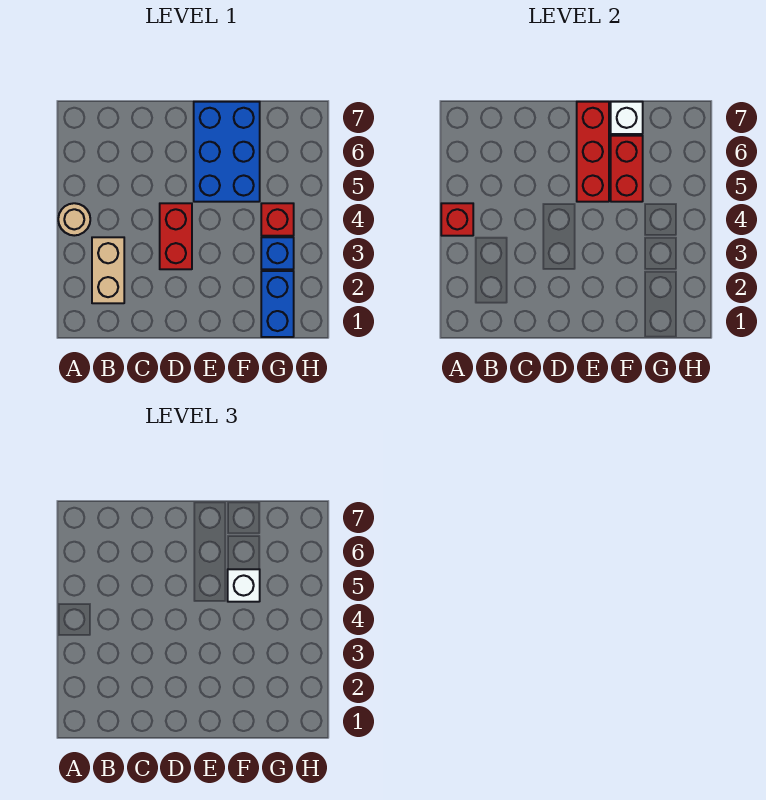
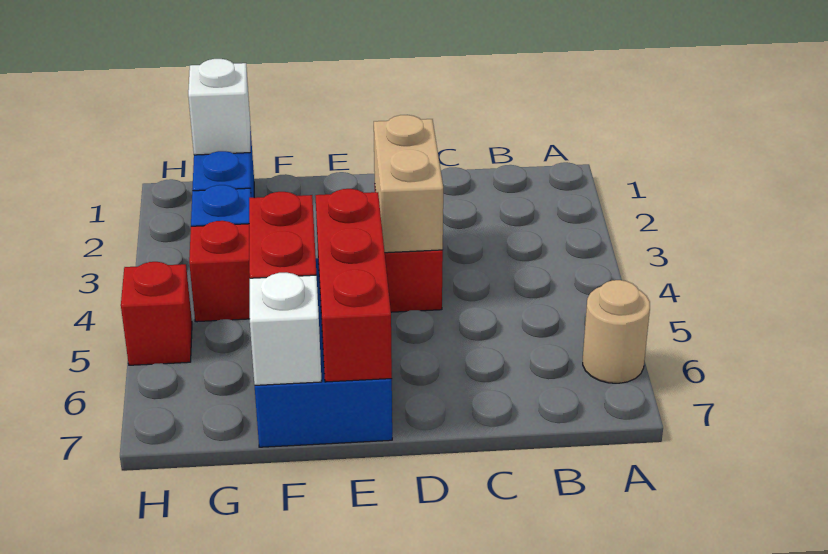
tan round brick A4 level 1 -> tan round brick A6 level 1
red brick A4 level 2 -> red brick H5 level 1
tan brick B2:B3 level 1 -> tan brick D3:D4 level 2
white brick F5 level 3 -> white brick G1 level 2

